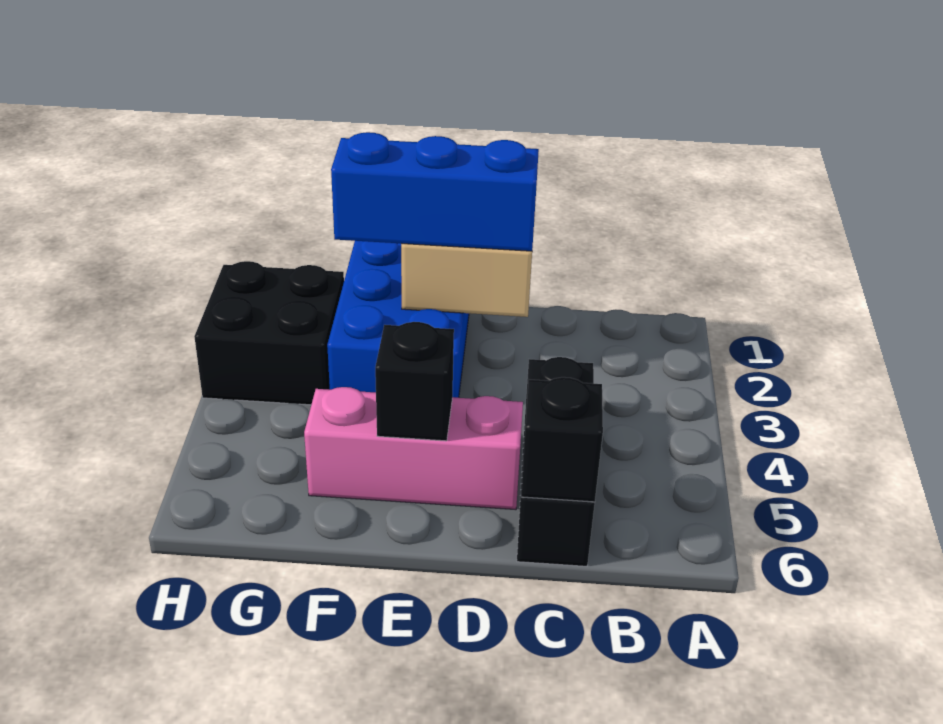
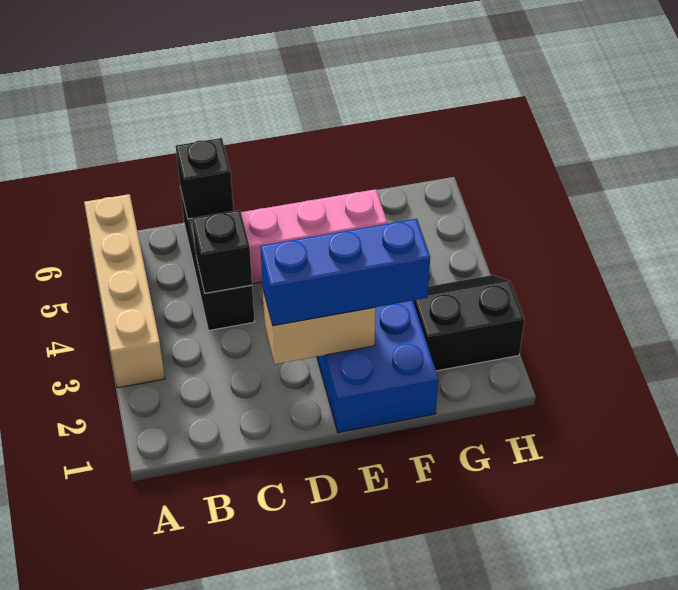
none -> tan brick A3:A6 level 1
black brick E5 level 2 -> black brick C4 level 2
black brick G2:H3 level 1 -> black slope G2:H3 level 1 top 2

